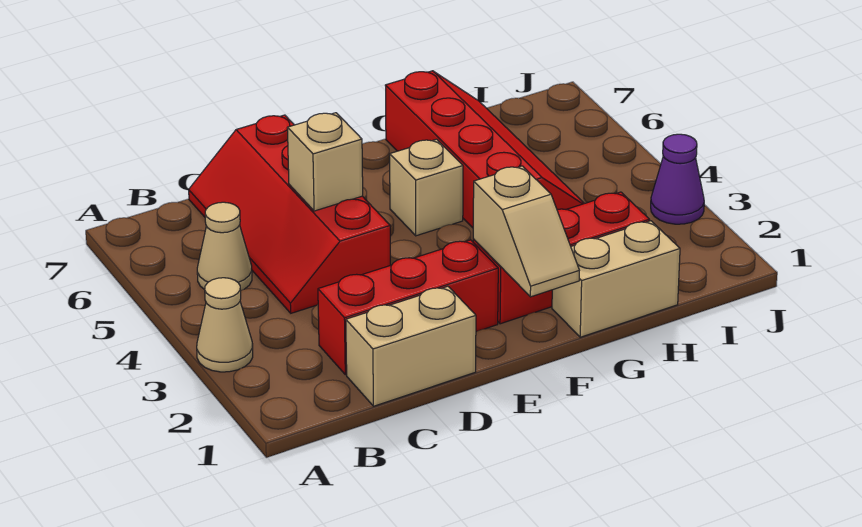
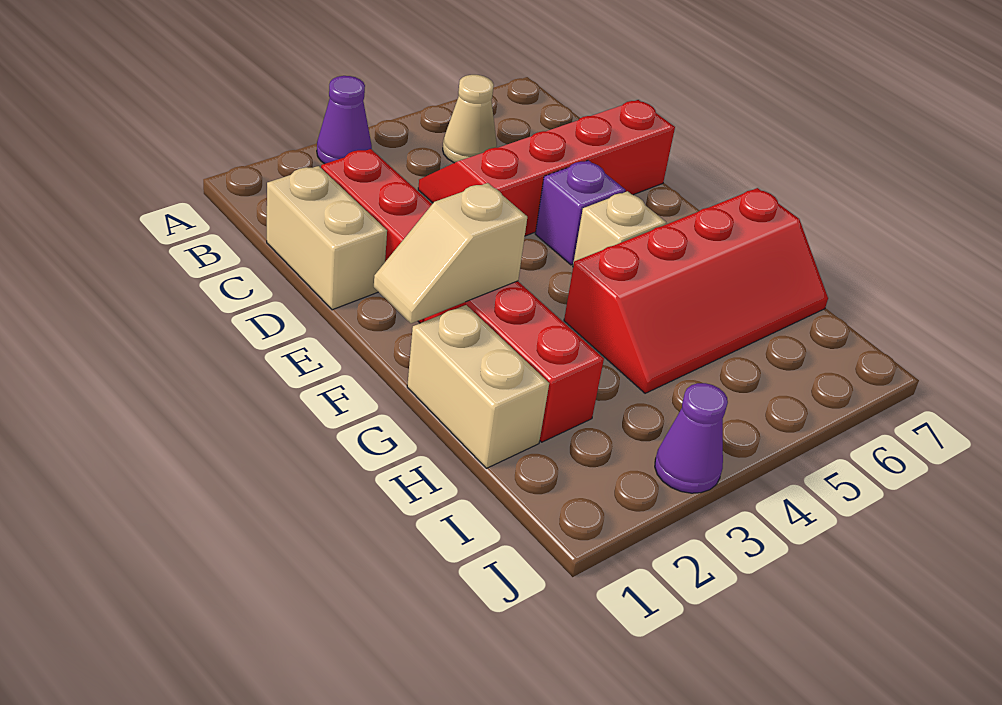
tan cone A3 level 1 -> purple cone A3 level 1
tan brick D5 level 2 -> none
none -> purple brick E5 level 1

